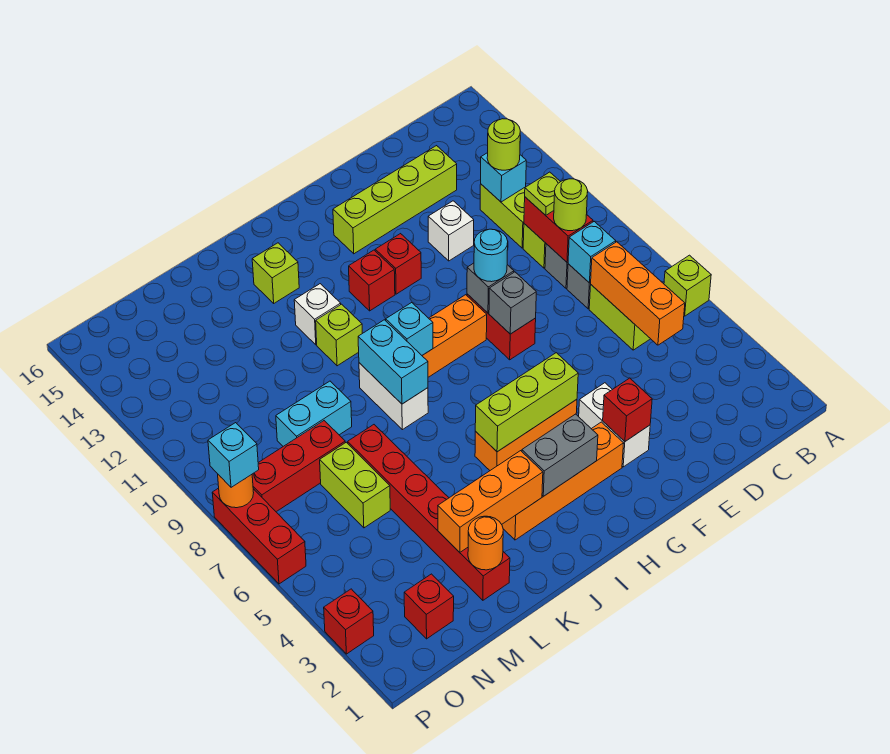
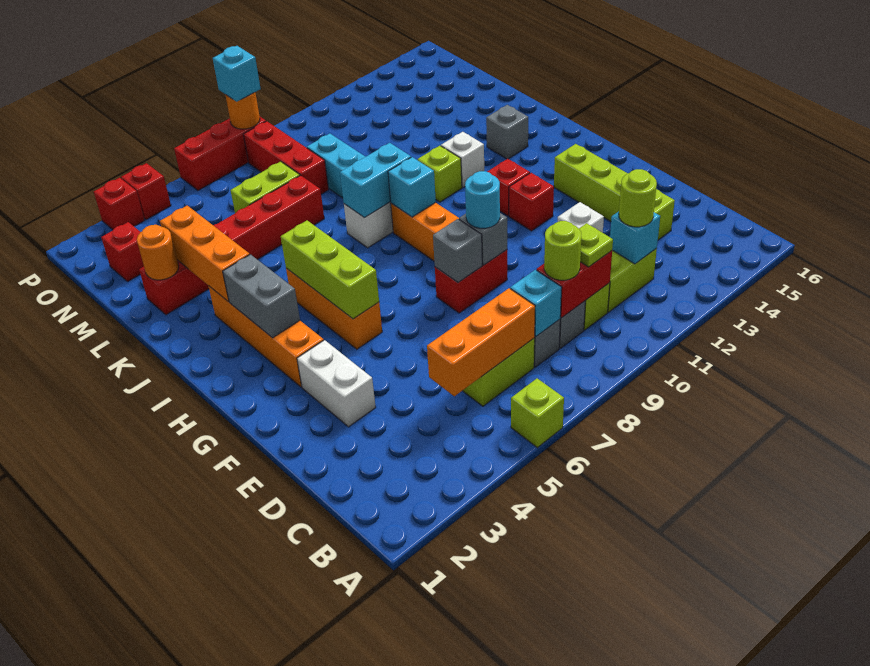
white brick F3:F4 level 1 -> white brick E3:F3 level 1
red brick F3 level 2 -> red brick P4 level 1
lime brick J14 level 1 -> grey brick J14 level 1

